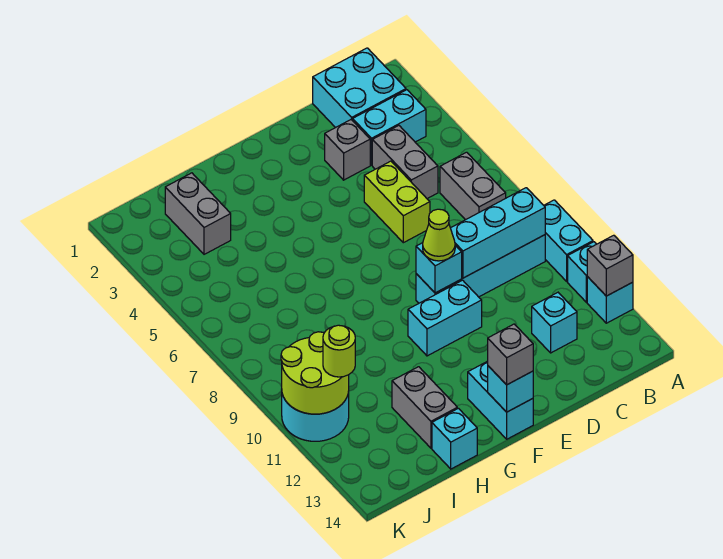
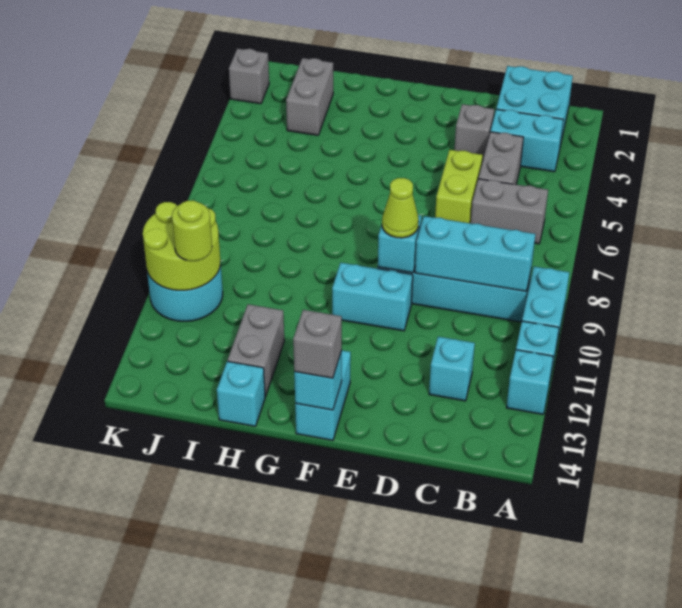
grey brick A12 level 2 -> grey brick K2 level 1
grey brick B6:B7 level 1 -> grey brick B6:C6 level 1

